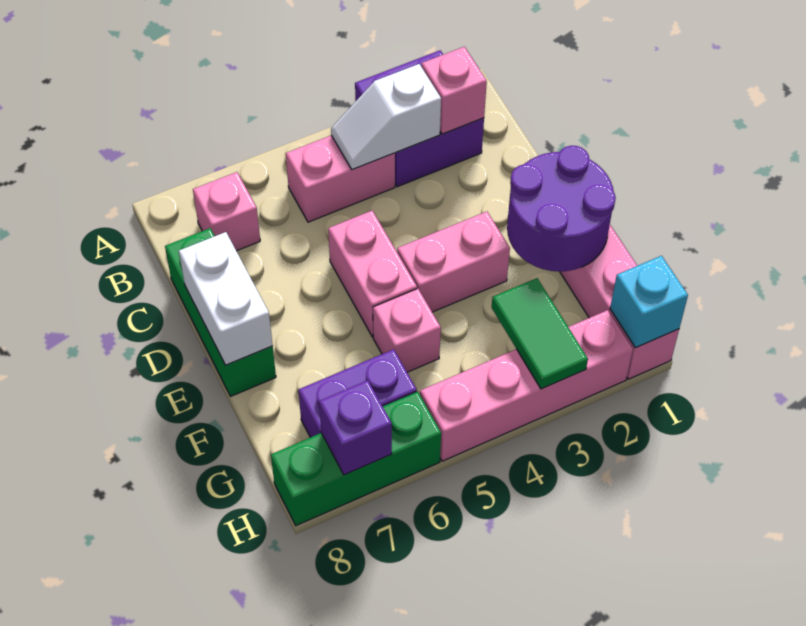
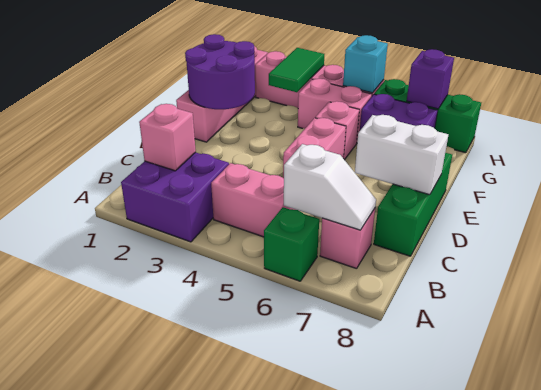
none -> green brick A6 level 1
white slope B3:B4 level 2 top 3 -> white slope B6:B7 level 2 top 6
white brick D8:E8 level 2 -> white brick D7:D8 level 2
pink brick E3:E4 level 1 -> pink brick G4:G5 level 1
cyan brick H1 level 2 -> cyan brick H5 level 2

